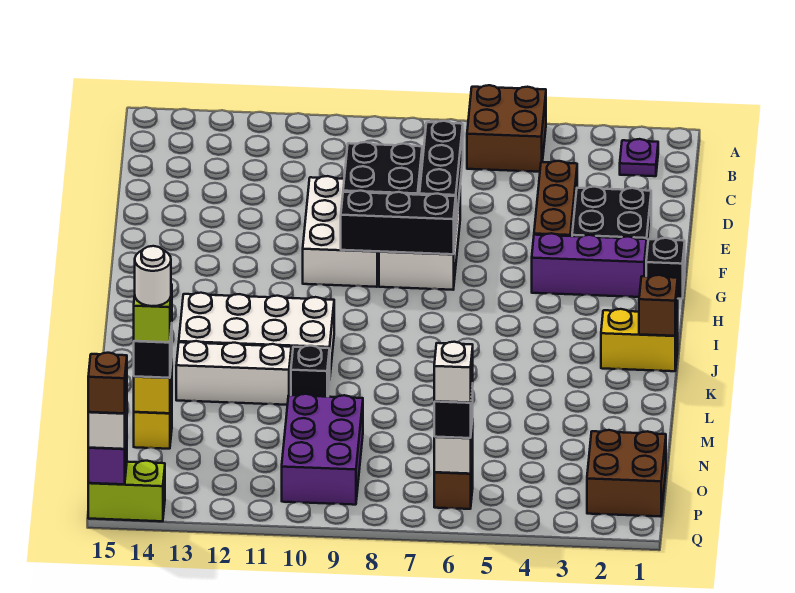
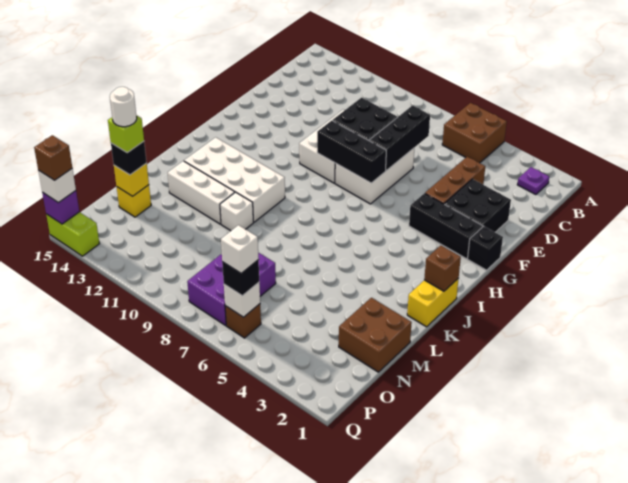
purple brick G2:G4 level 1 -> black brick G2:G4 level 1
yellow brick J1:J2 level 1 -> yellow brick J1:K1 level 1
black brick L10 level 1 -> white brick L10 level 1
purple brick N9:P10 level 1 -> purple brick N7:P8 level 1
brown brick O1:P2 level 1 -> brown brick M1:N2 level 1

